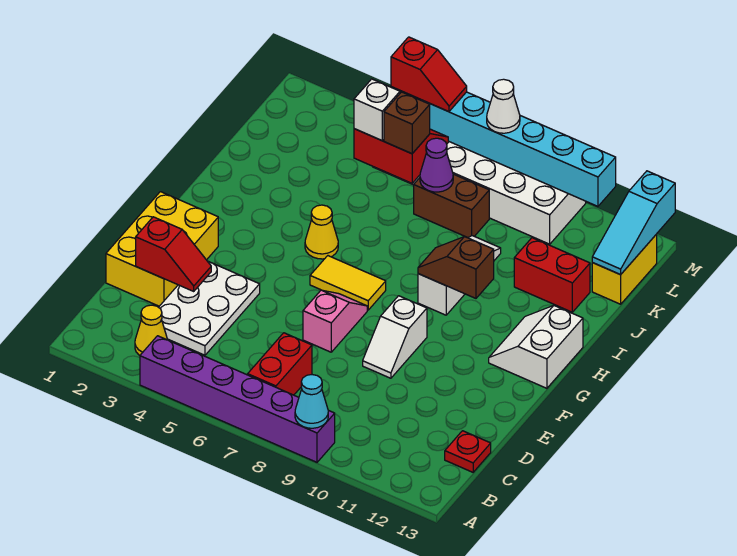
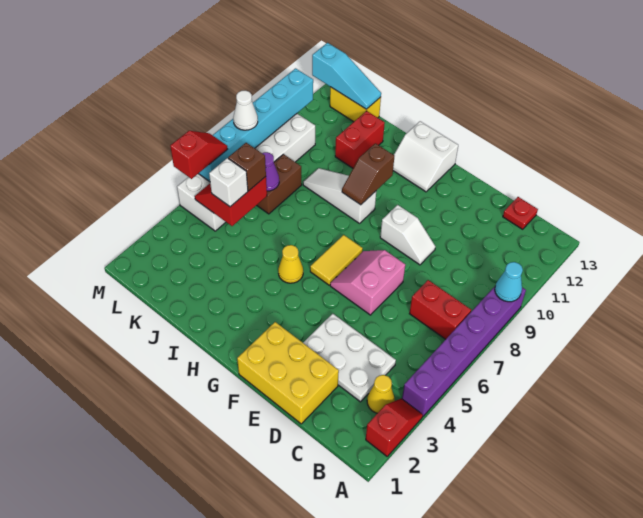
red slope D2:D3 level 2 top 2 -> red slope A2:A3 level 1 top 2
pink slope E7:F7 level 1 top E -> pink slope E6:F7 level 1 top E

